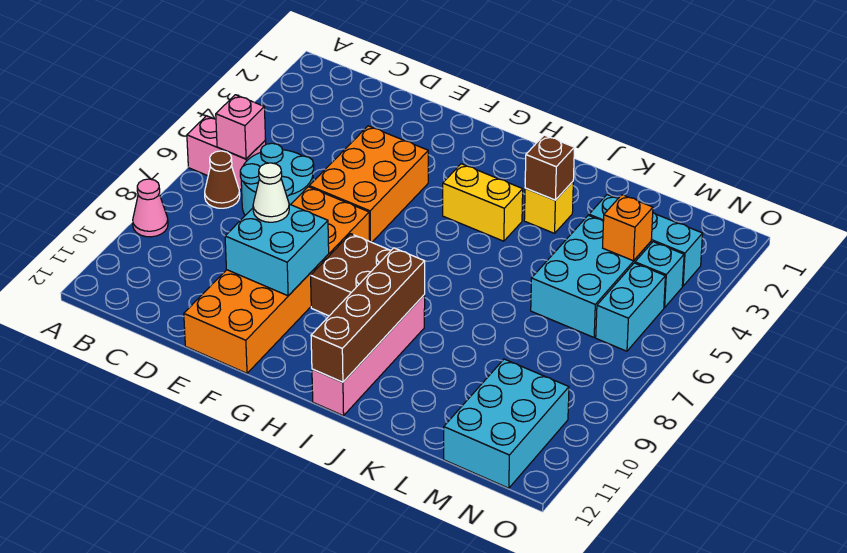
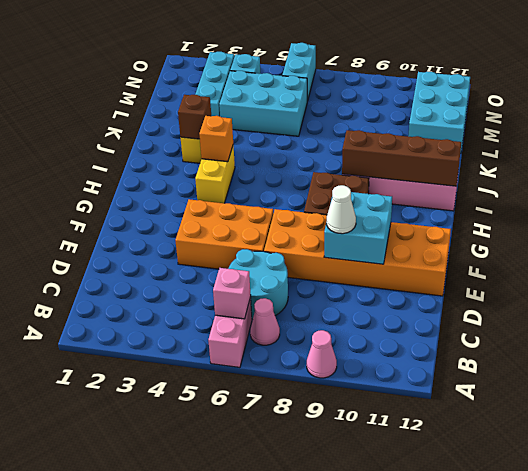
brown cone B7 level 1 -> pink cone B7 level 1
orange brick M4 level 2 -> orange brick I4 level 2
cyan brick M10:N12 level 1 -> cyan brick L11:N12 level 1
cyan brick N5:N6 level 1 -> cyan brick N6:O6 level 1

